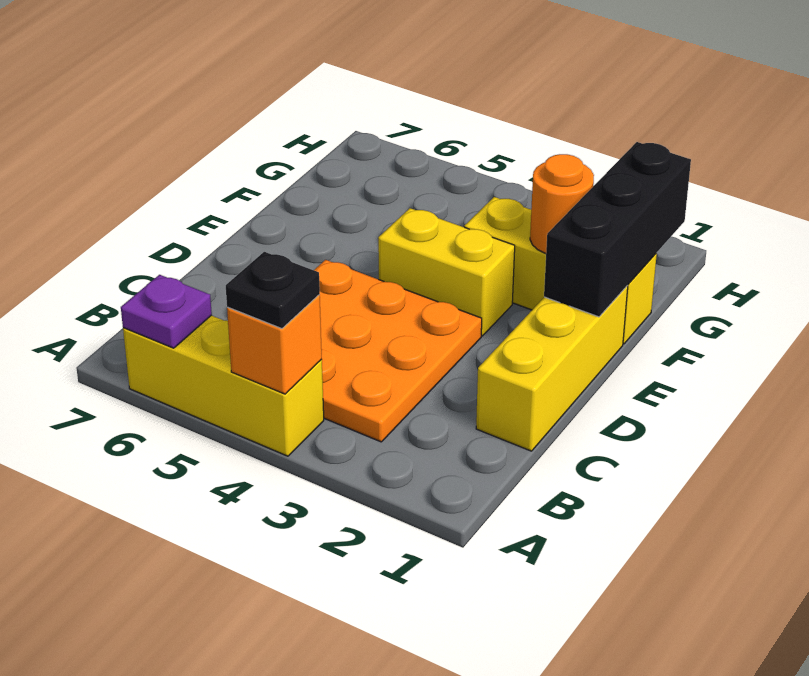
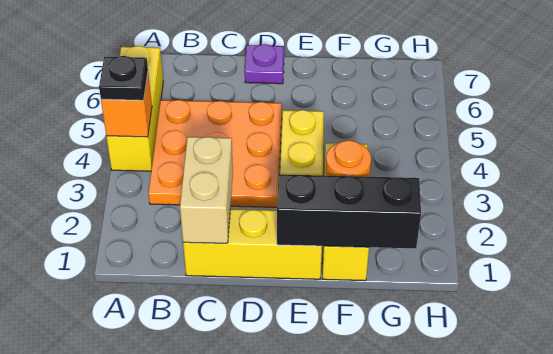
purple plate A6 level 2 -> purple plate D7 level 1
none -> tan brick C1:C2 level 2

